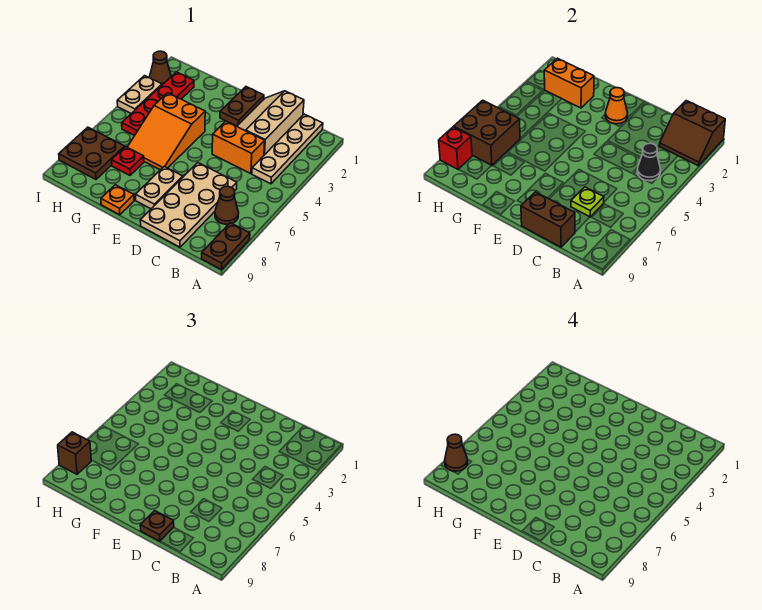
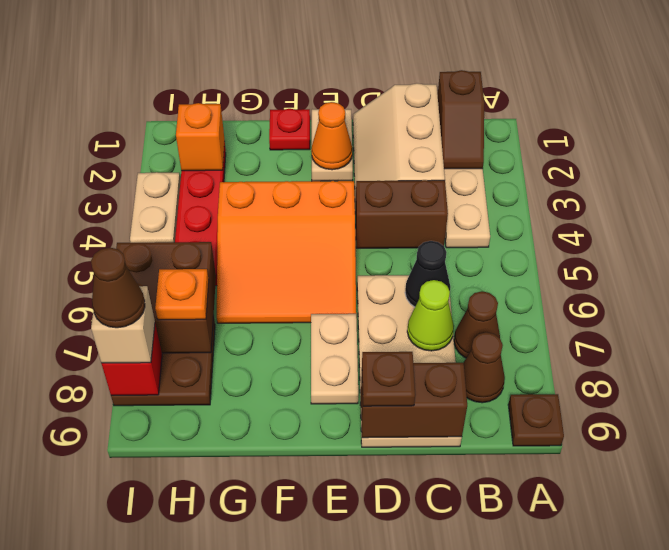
brown slope A1:B2 level 2 top 1 -> brown slope B1:B2 level 2 top 1
brown plate A8:A9 level 1 -> brown plate A9 level 1
black cone B4 level 2 -> black cone C6 level 2
orange brick C4:D4 level 1 -> brown brick C4:D4 level 1
lime plate C7 level 2 -> lime cone C7 level 2
brown plate E1:E2 level 1 -> tan plate E1:E2 level 1
orange slope F4:G6 level 1 top 4 -> orange slope E4:G6 level 1 top 4
orange plate F9 level 1 -> orange plate H7 level 3
orange brick G2:H2 level 2 -> orange brick H2 level 2
red plate G7 level 1 -> red plate F1 level 1
brown cone I2 level 1 -> brown cone B8 level 1
brown brick I8 level 3 -> tan brick I8 level 3

